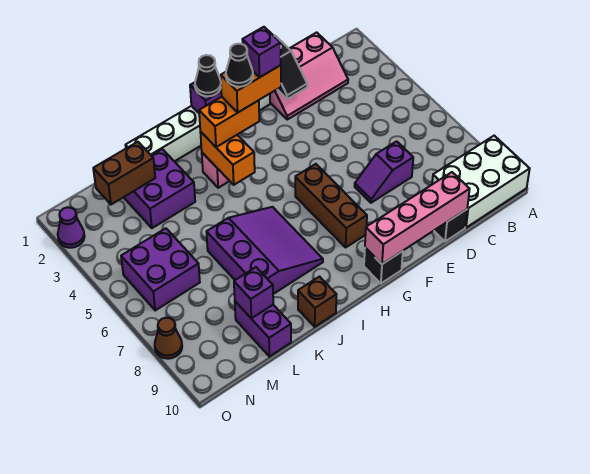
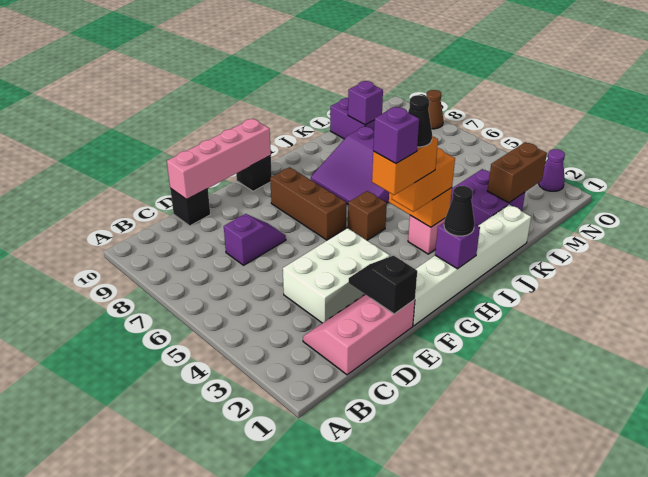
white brick A9:C10 level 1 -> white brick D3:F4 level 1
brown brick J10 level 1 -> brown brick H5 level 1
purple brick M5:N6 level 1 -> none

